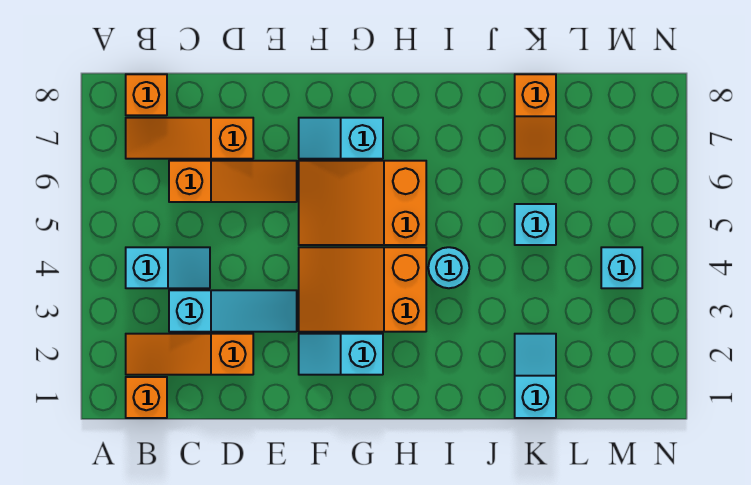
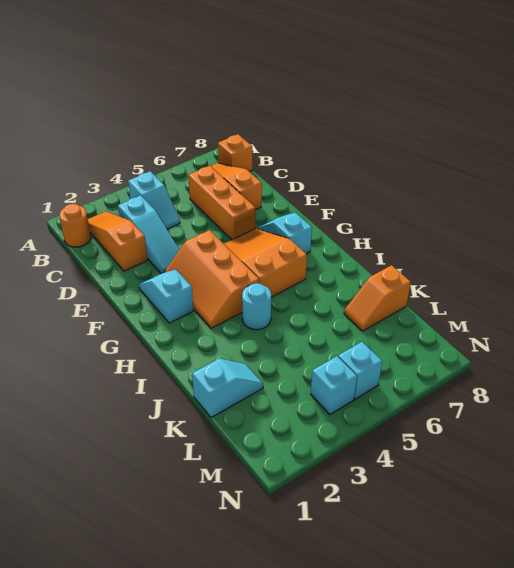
orange brick B1 level 1 -> orange round brick B1 level 1
orange slope C6:E6 level 1 top C -> orange brick C6:E6 level 1
orange slope F3:H4 level 1 top H -> orange slope F3:H4 level 1 top 4
cyan brick K5 level 1 -> cyan brick M5 level 1

